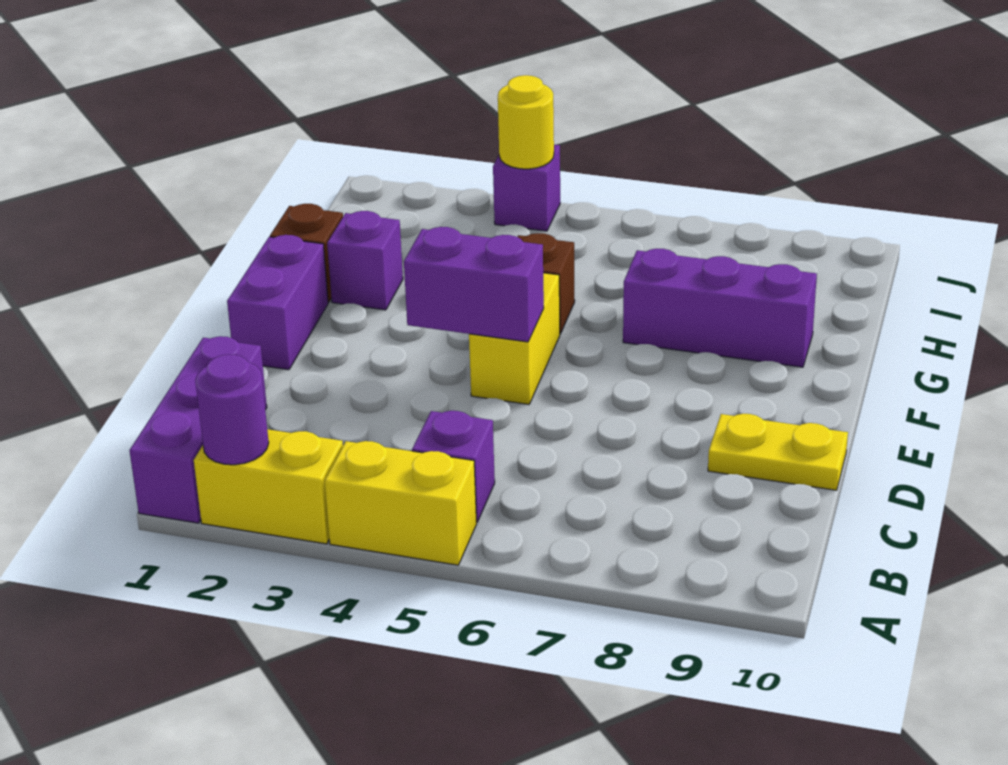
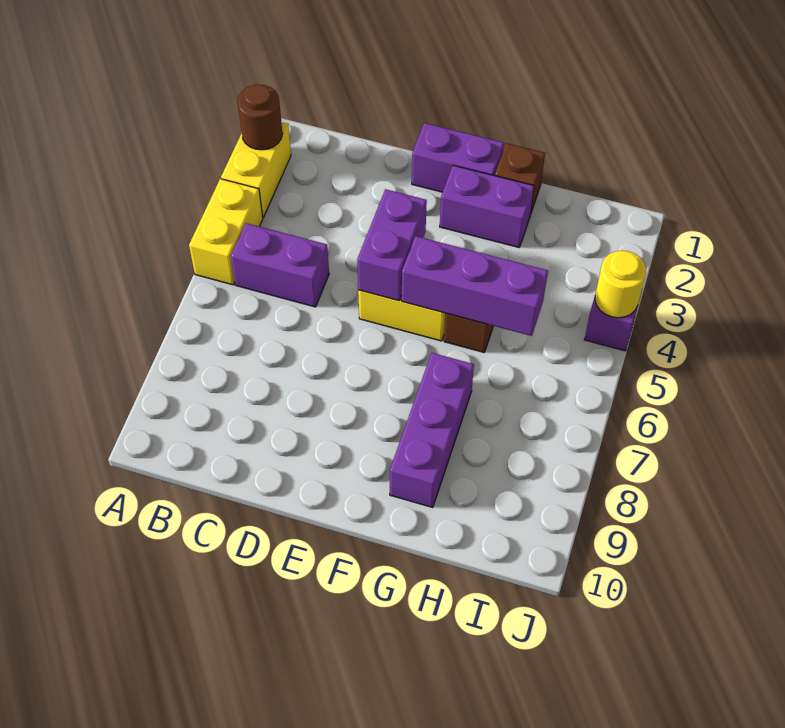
purple brick A1:C1 level 1 -> purple brick F5:H5 level 2
purple round brick A2 level 2 -> brown round brick A2 level 2
purple brick B5 level 1 -> purple brick B5:C5 level 1
yellow plate D9:D10 level 1 -> none
purple brick G2 level 1 -> purple brick F2:G2 level 1

